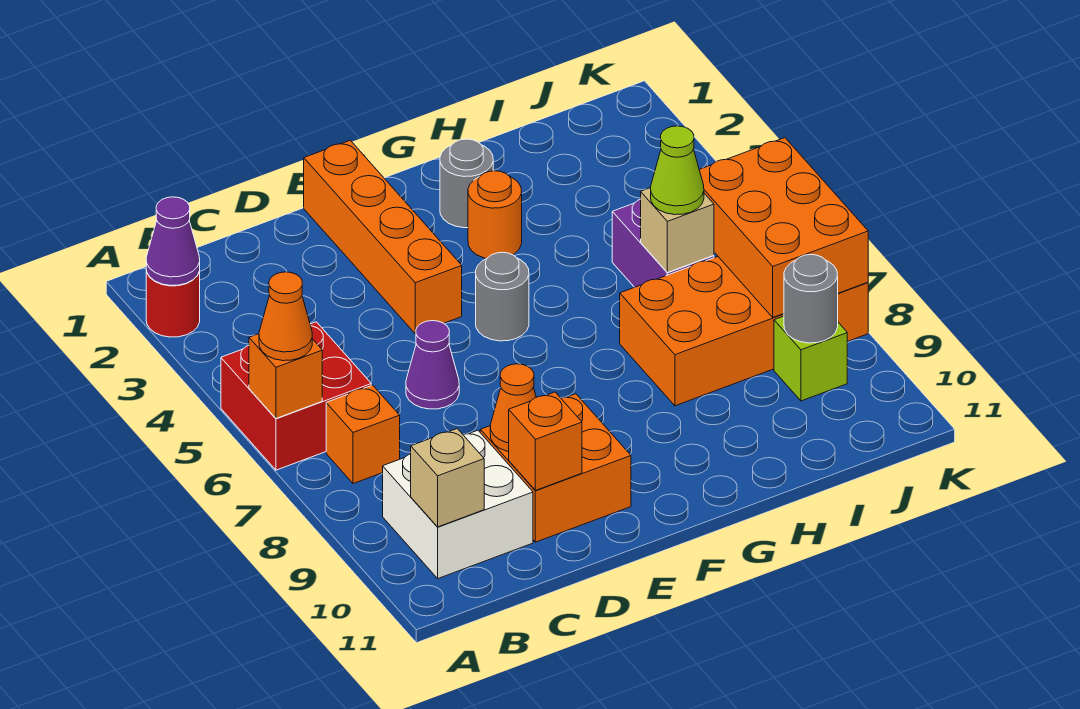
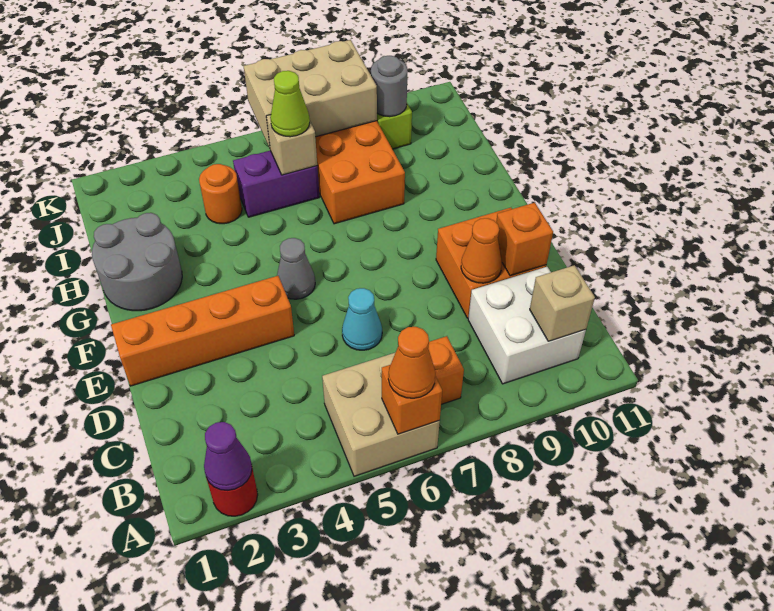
red brick A5:B6 level 1 -> tan brick A5:B6 level 1
purple cone D6 level 1 -> cyan cone D6 level 1
grey round brick F5 level 1 -> grey cone F5 level 1
grey round brick G2 level 1 -> grey round brick G1:H2 level 1
orange round brick G3 level 1 -> orange round brick I4 level 1
orange brick J6:K8 level 2 -> tan brick J6:K8 level 2

